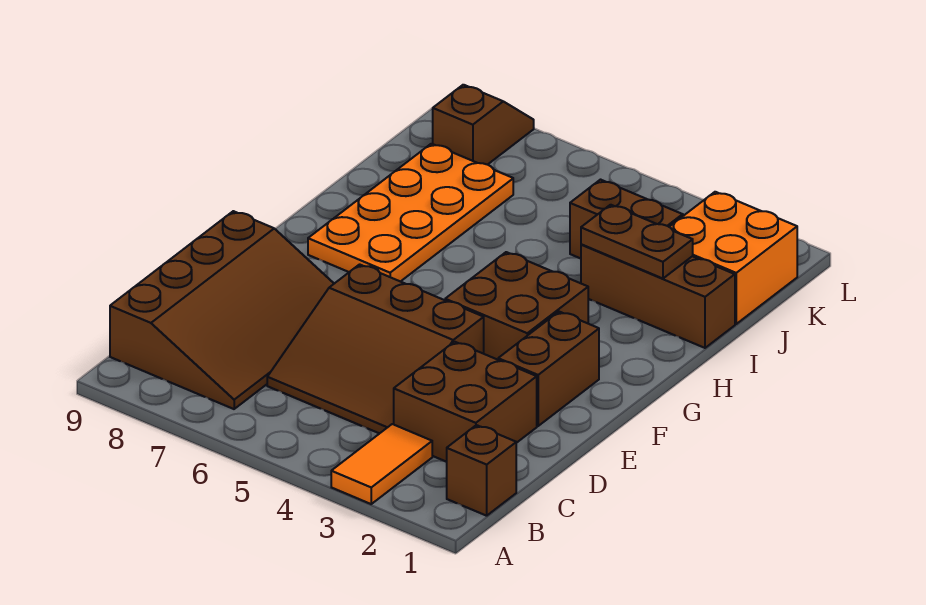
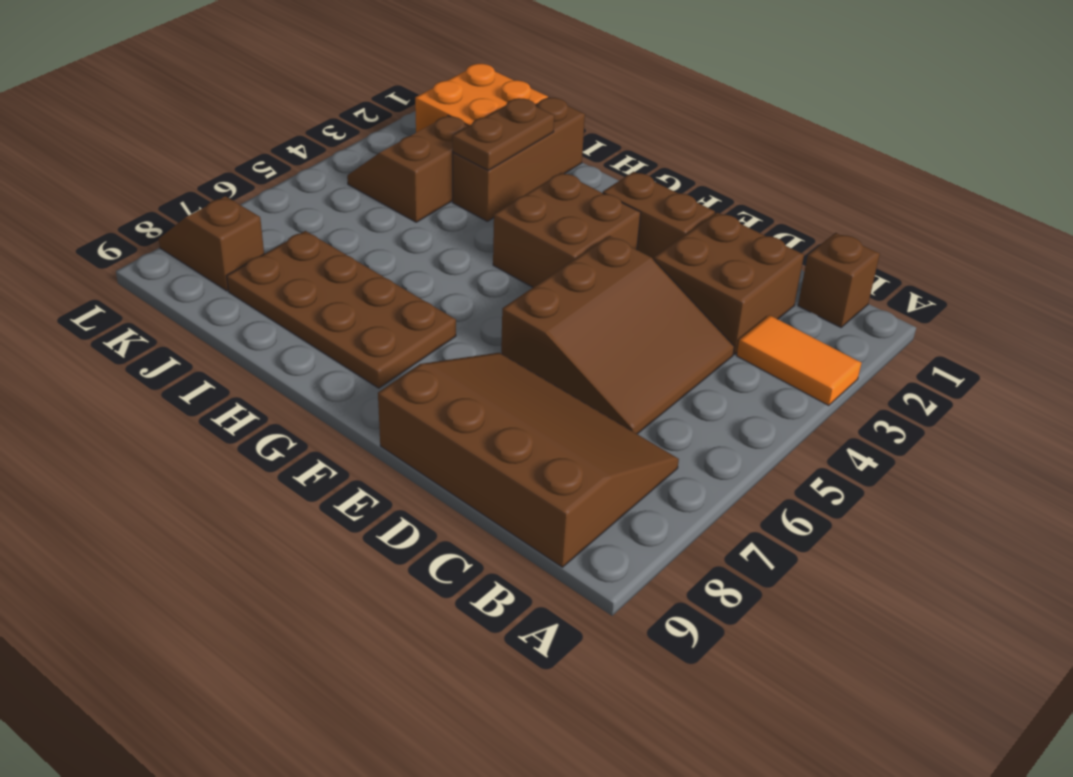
orange plate G7:J8 level 1 -> brown plate G7:J8 level 1

